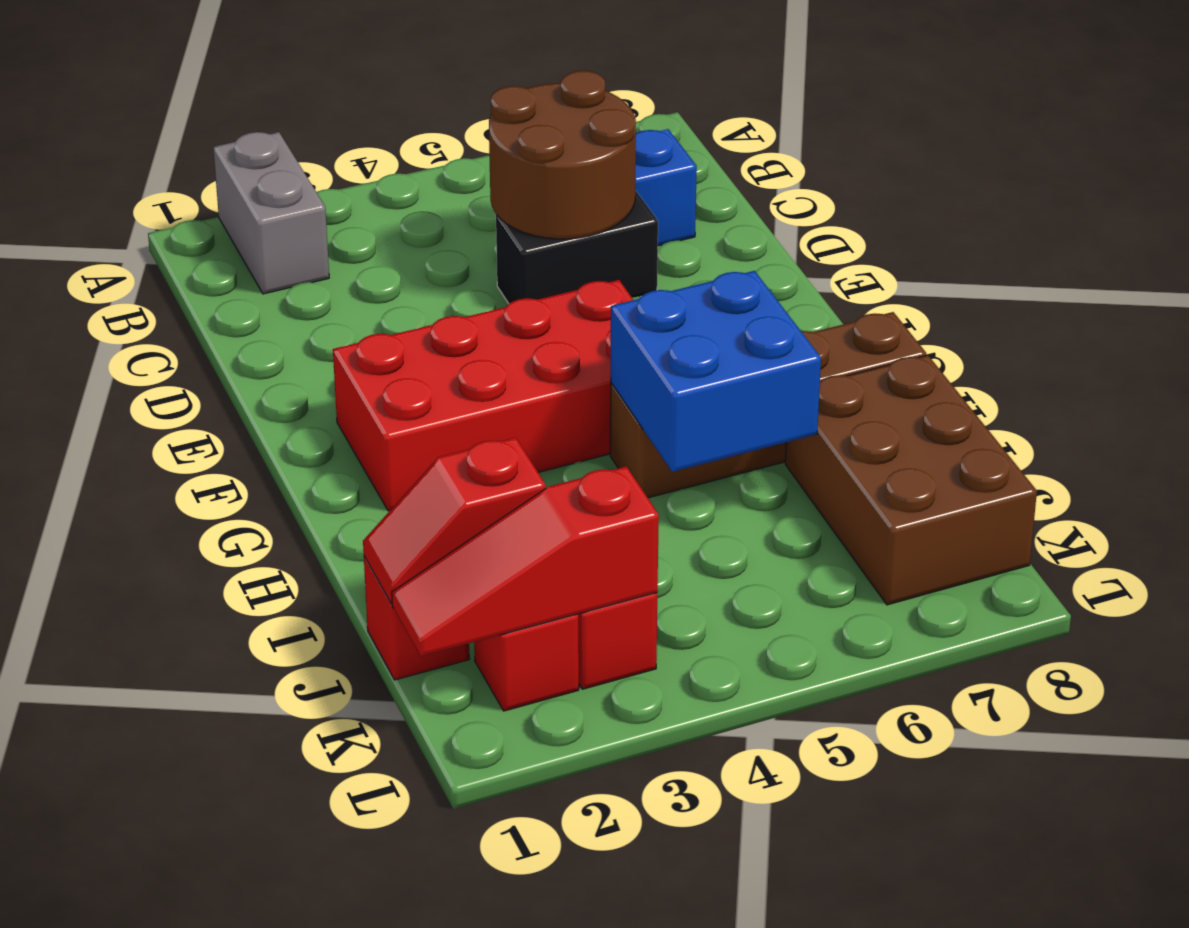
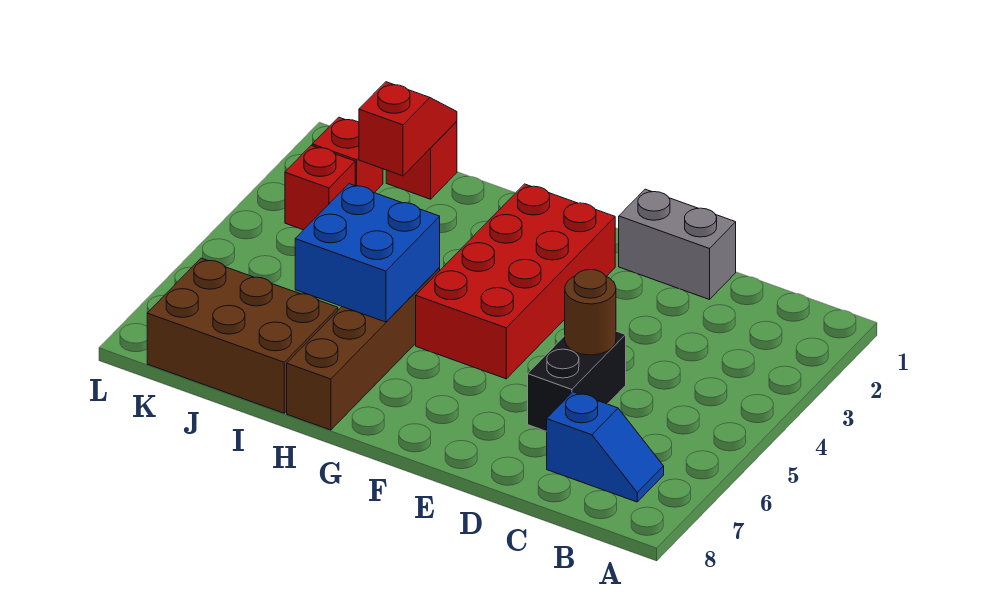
grey brick A2:B2 level 1 -> grey brick D1:E1 level 1
brown round brick C5:D6 level 2 -> brown round brick D5 level 2
red slope K1:K3 level 2 top 3 -> none

